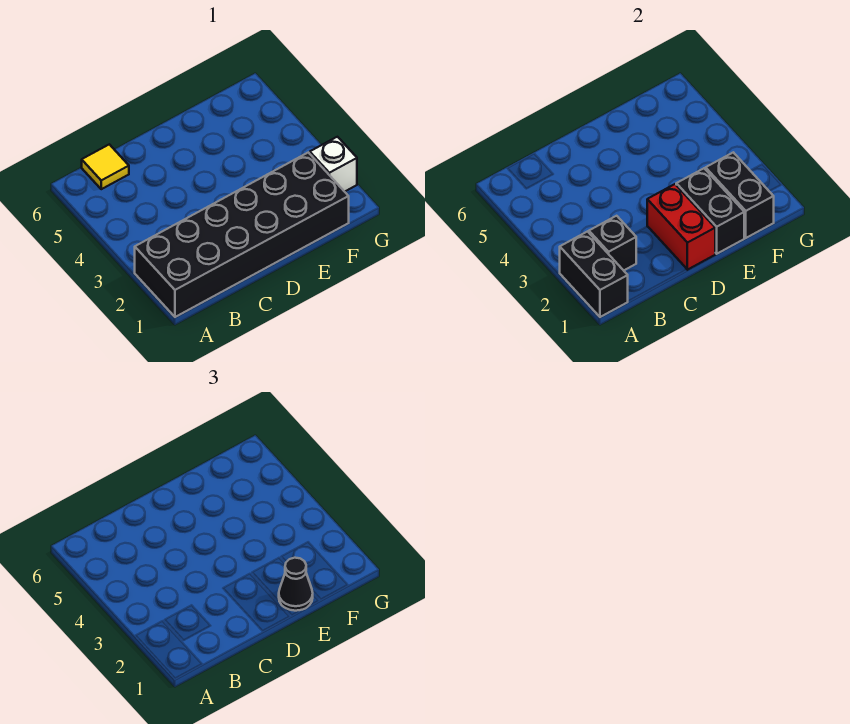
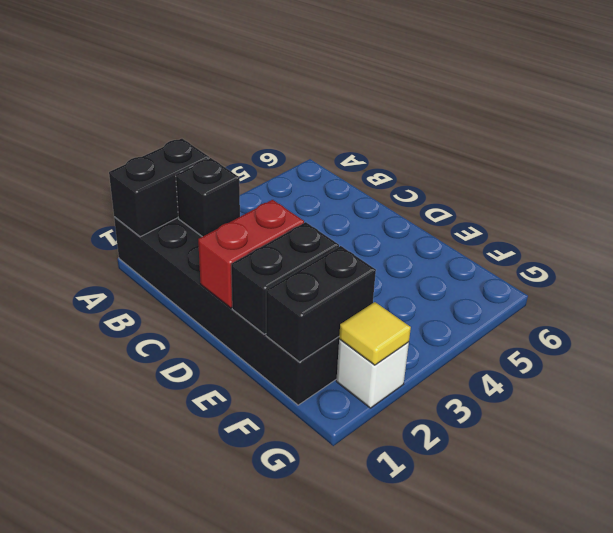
yellow tile B6 level 1 -> yellow tile G2 level 2
black cone E1 level 3 -> none

